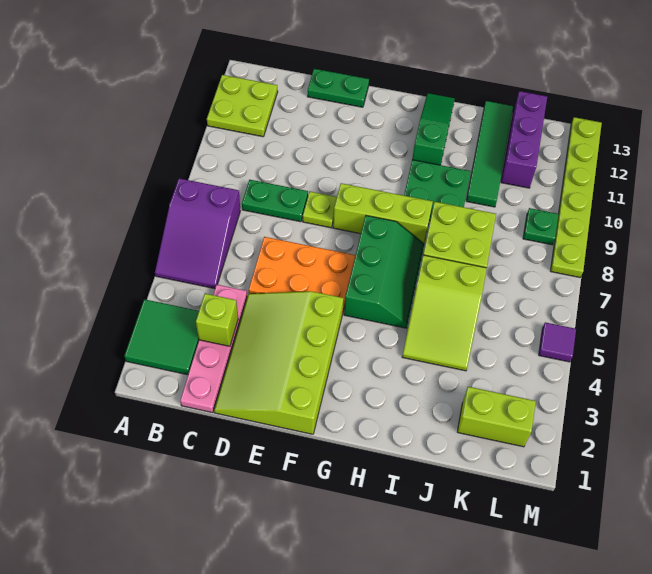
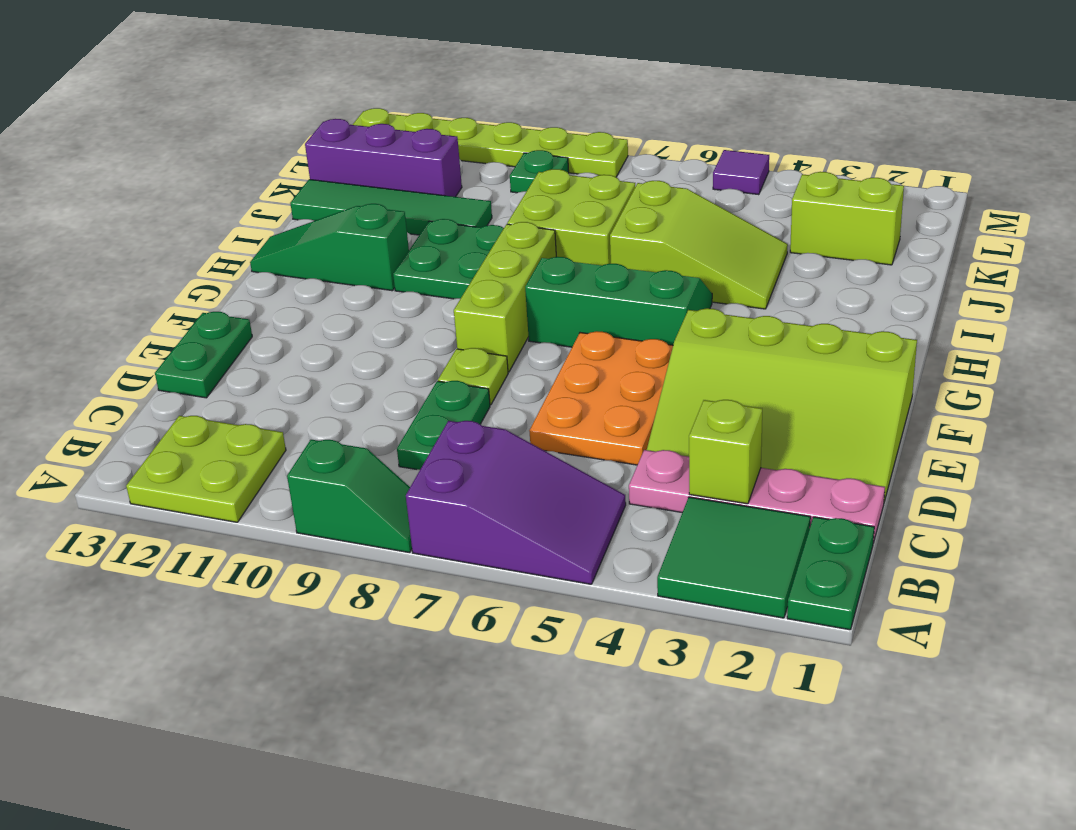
none -> green plate A1:B1 level 1
none -> green slope A8:A9 level 1 top 9
lime brick K2:L2 level 1 -> lime brick K2:K3 level 1

